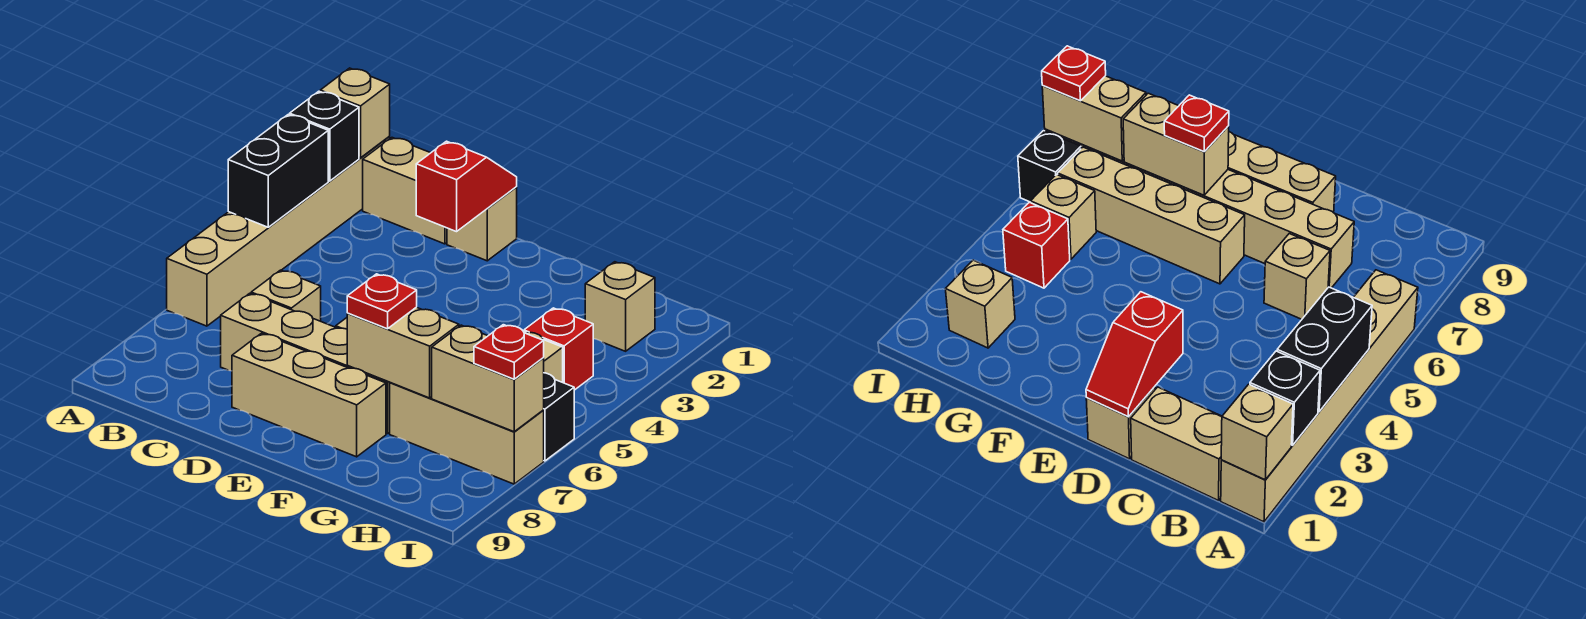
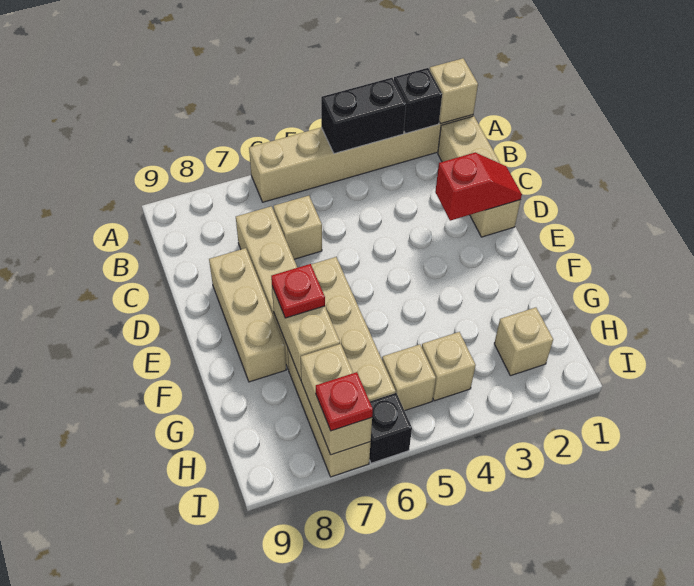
red brick H4 level 1 -> tan brick H4 level 1

